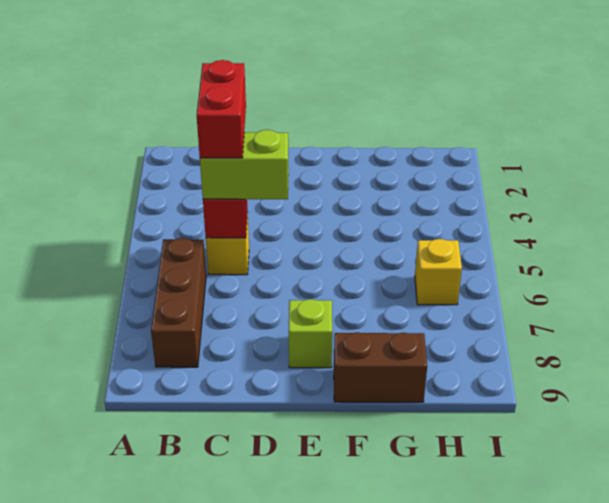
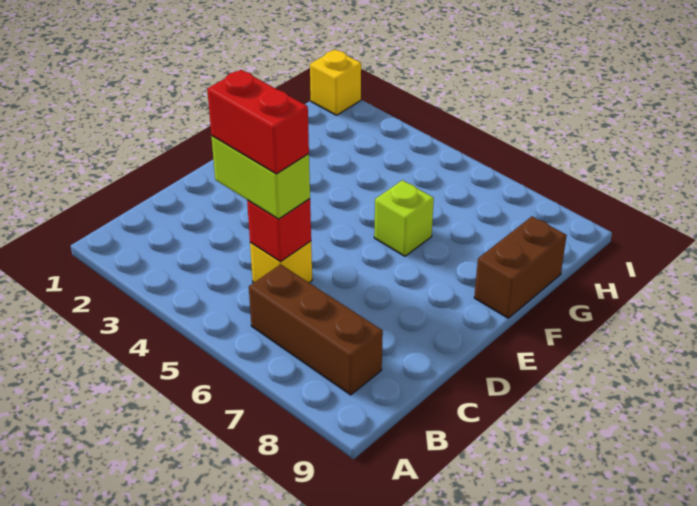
lime brick C5:D5 level 3 -> lime brick C4:C5 level 3
lime brick E8 level 1 -> lime brick F6 level 1
yellow brick H6 level 1 -> yellow brick I1 level 1

